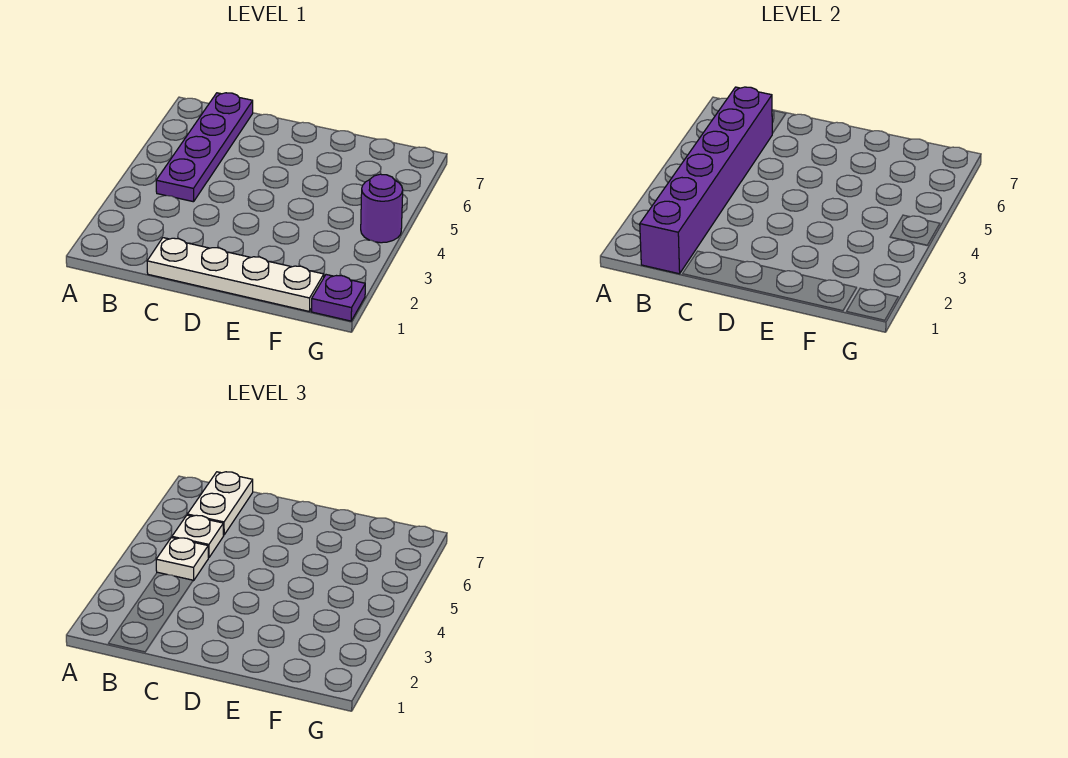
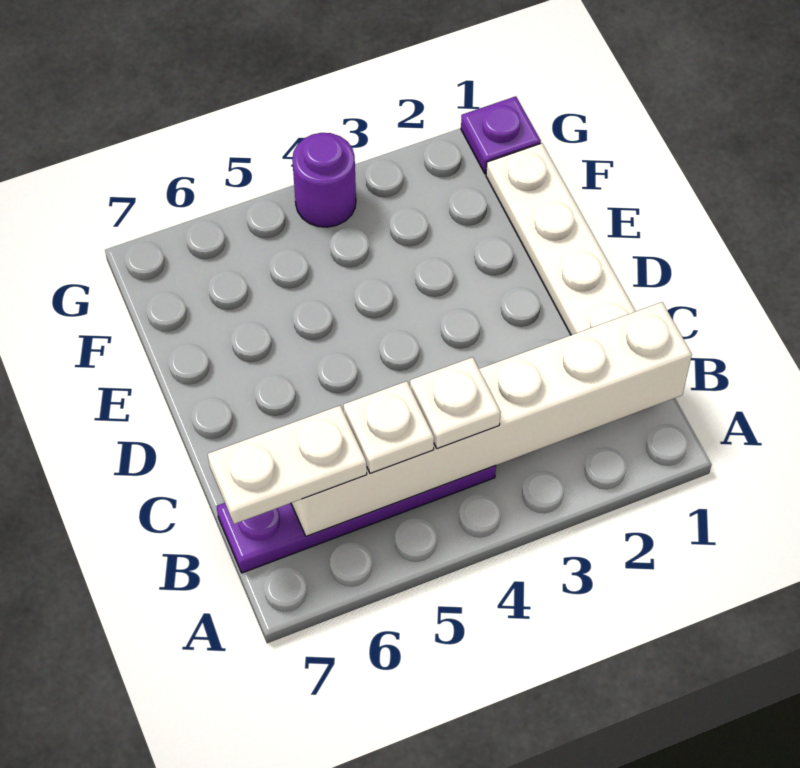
purple brick B1:B6 level 2 -> white brick B1:B6 level 2

